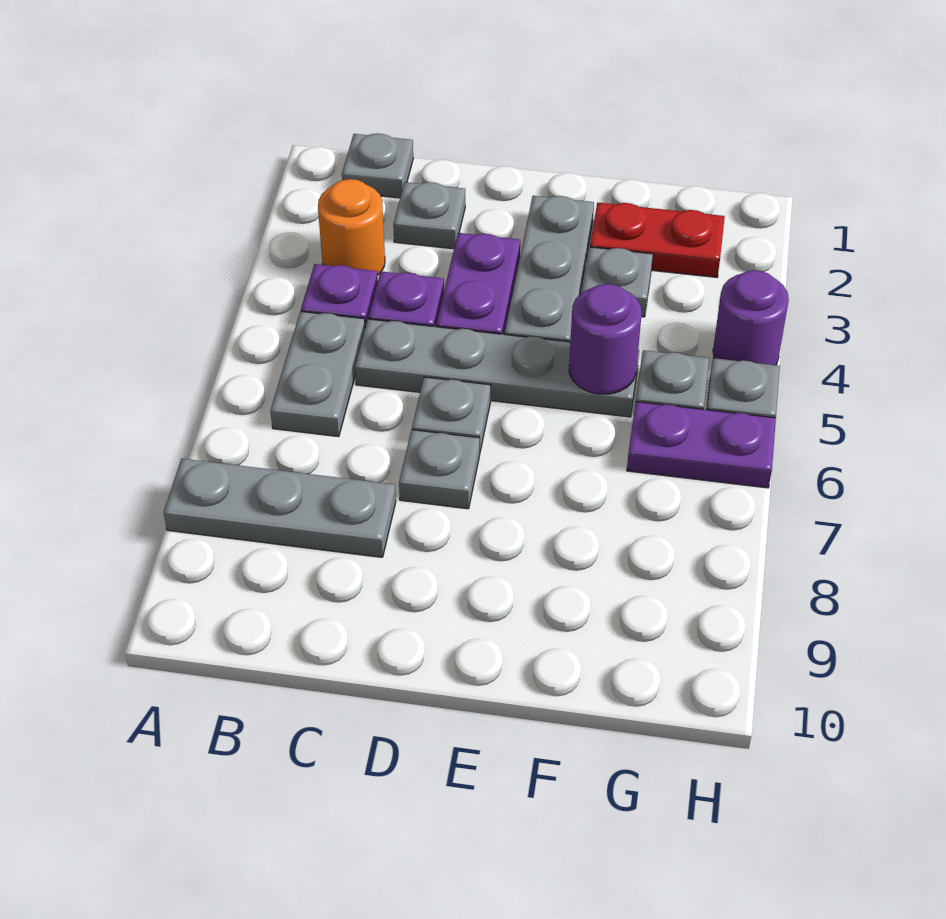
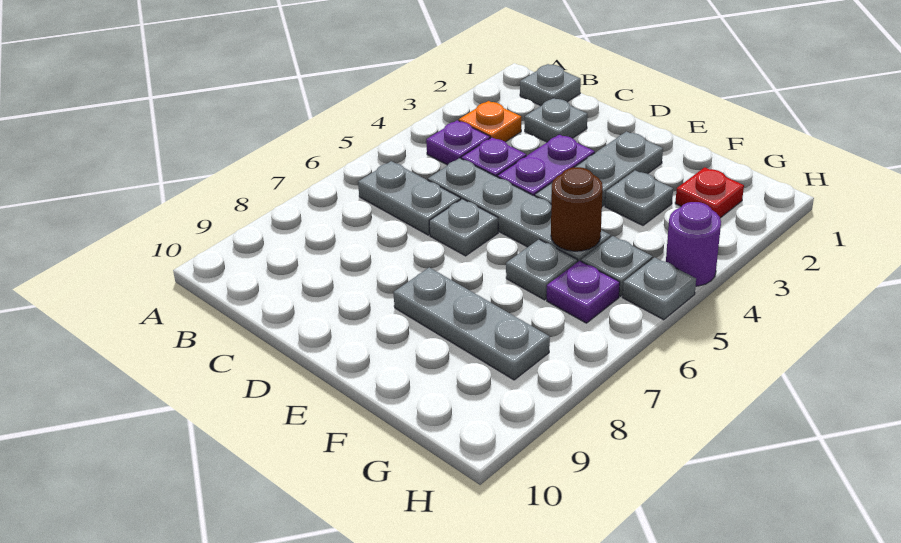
grey plate A8:C8 level 1 -> grey plate E8:G8 level 1
orange round brick B3 level 1 -> orange plate B3 level 1
grey plate B5:B6 level 1 -> grey plate B6:C6 level 1
grey plate D7 level 1 -> grey plate F6 level 1
red plate F2:G2 level 1 -> red plate G2 level 1
purple round brick F5 level 2 -> brown round brick F5 level 2
purple plate G6:H6 level 1 -> purple plate G6 level 1

